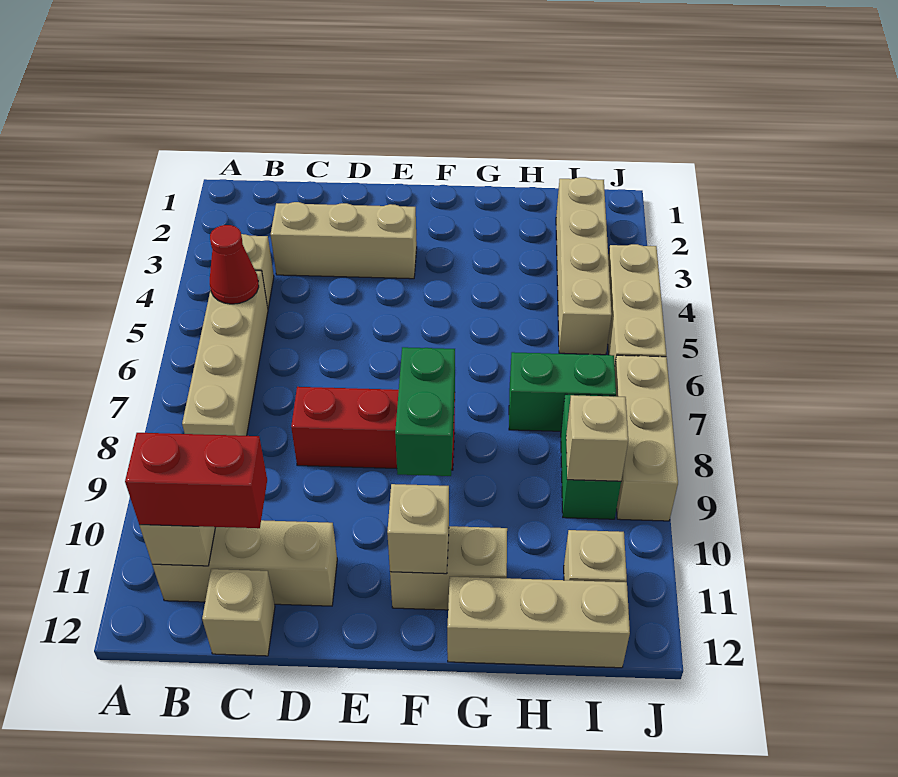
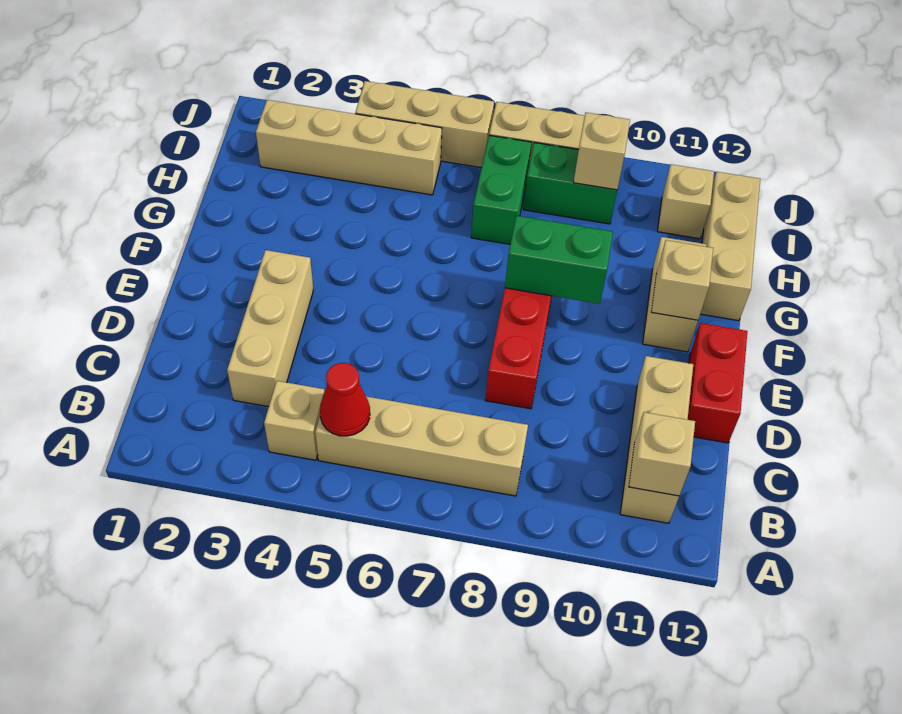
red brick B11:C11 level 3 -> red brick D12:E12 level 1
tan brick C12 level 1 -> none

